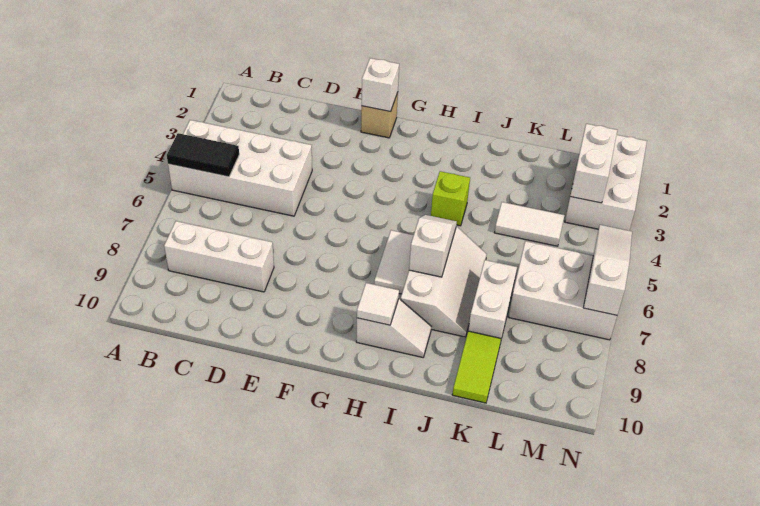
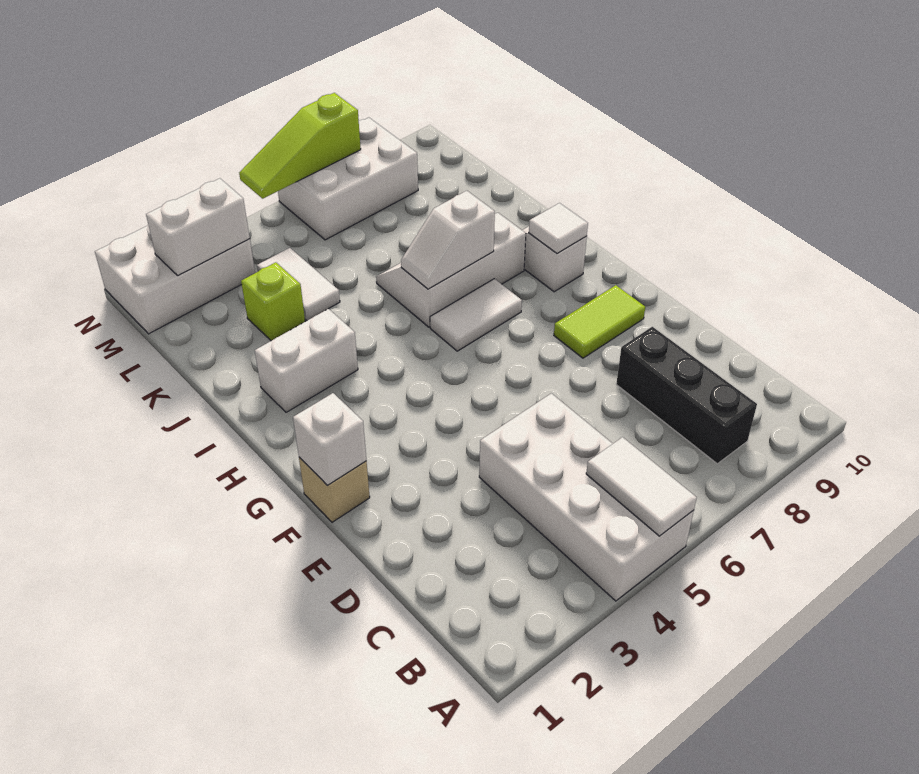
black tile A5:B5 level 2 -> white tile A5:B5 level 2
white brick B8:D8 level 1 -> black brick B8:D8 level 1
lime brick I4 level 1 -> lime brick K3 level 1
white brick K7:K8 level 1 -> white brick I2:I3 level 1
lime tile K9:K10 level 1 -> lime tile F8:F9 level 1
white brick L6:N7 level 1 -> white brick M6:N8 level 1
white slope N5:N7 level 2 top 7 -> lime slope N5:N7 level 2 top 7

